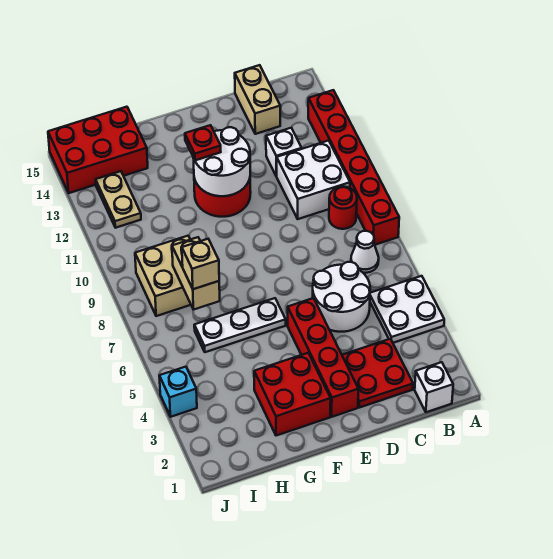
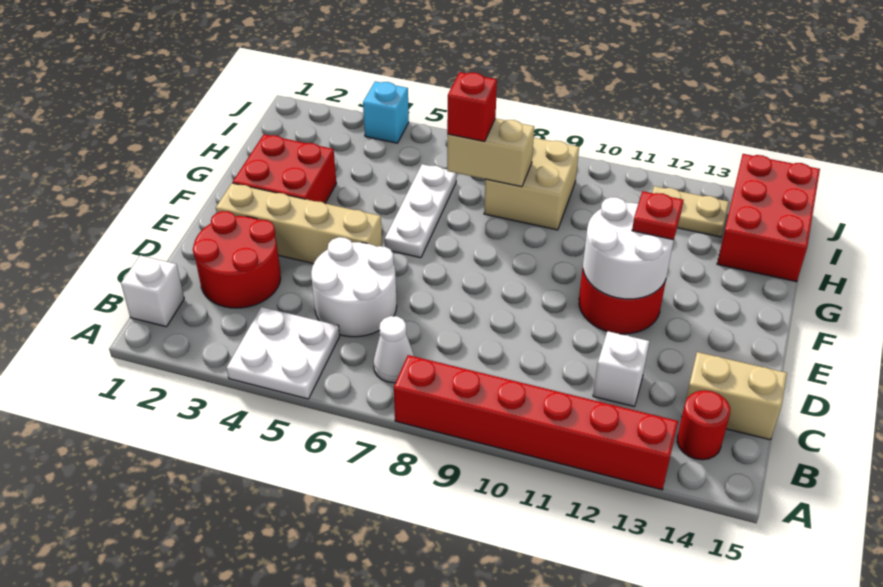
red round brick B9 level 1 -> red round brick B14 level 1
white brick B10:C11 level 1 -> none
red plate C2:D3 level 1 -> red round brick C2:D3 level 1
red brick E2:E5 level 1 -> tan brick E2:E5 level 1
tan brick H7 level 3 -> red brick H7 level 3

